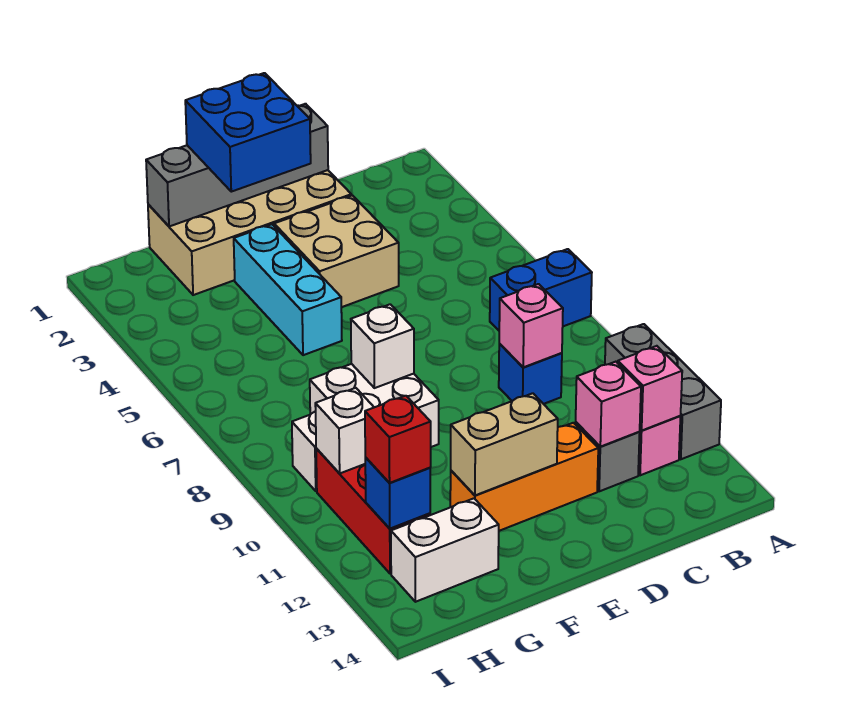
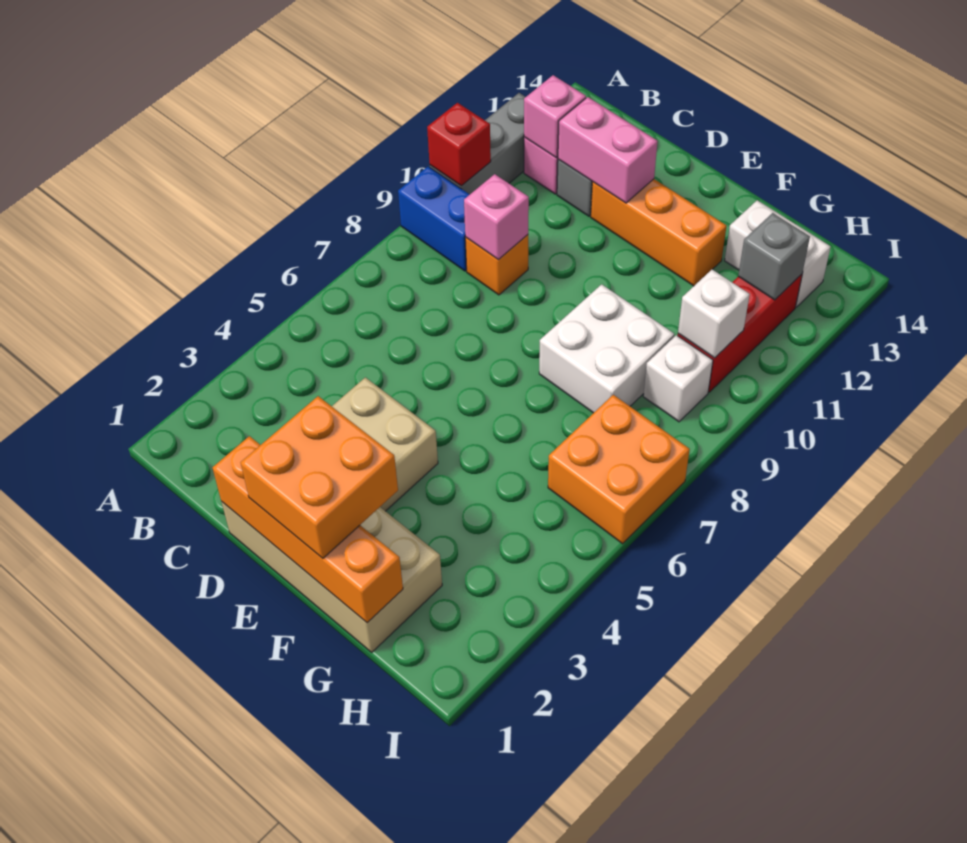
blue brick A7:B7 level 1 -> blue brick A9:B9 level 1
blue brick C9 level 1 -> orange brick C9 level 1
pink brick C12 level 2 -> pink brick C12:D12 level 2
grey brick D1:G1 level 2 -> orange brick D1:G1 level 2
blue brick E1:F2 level 3 -> orange brick E1:F2 level 3
tan brick E12:F12 level 2 -> none
cyan brick F3:F5 level 1 -> none
white brick F8 level 2 -> none
none -> orange brick H6:I7 level 1
blue brick H12 level 2 -> grey brick H12 level 2
red brick H12 level 3 -> red brick A10 level 2

